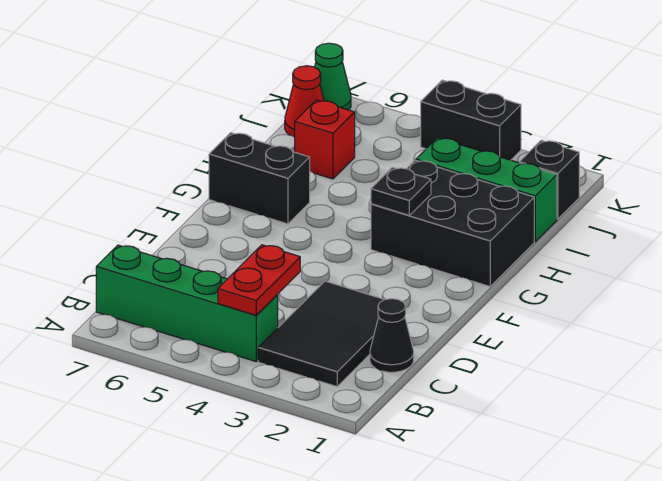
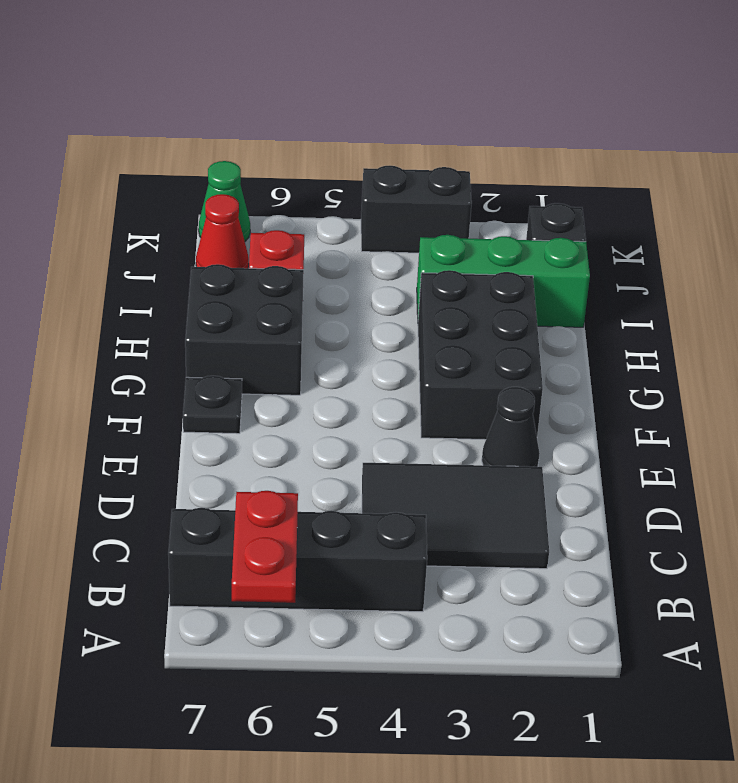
black tile B2:D3 level 1 -> black tile C2:D4 level 1
green brick B4:B7 level 1 -> black brick B4:B7 level 1
red plate B4:C4 level 2 -> red plate A6:B6 level 2
black cone C1 level 1 -> black cone E2 level 1
black brick G1:H3 level 1 -> black brick F2:H3 level 1
black plate G3 level 2 -> black plate F7 level 1
black brick G6:G7 level 1 -> black brick G6:H7 level 1

